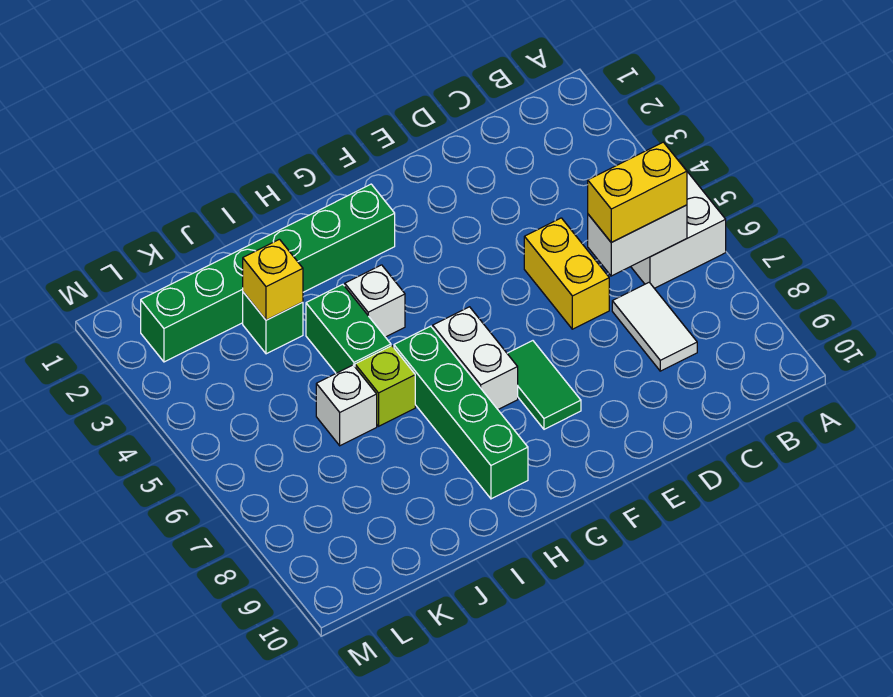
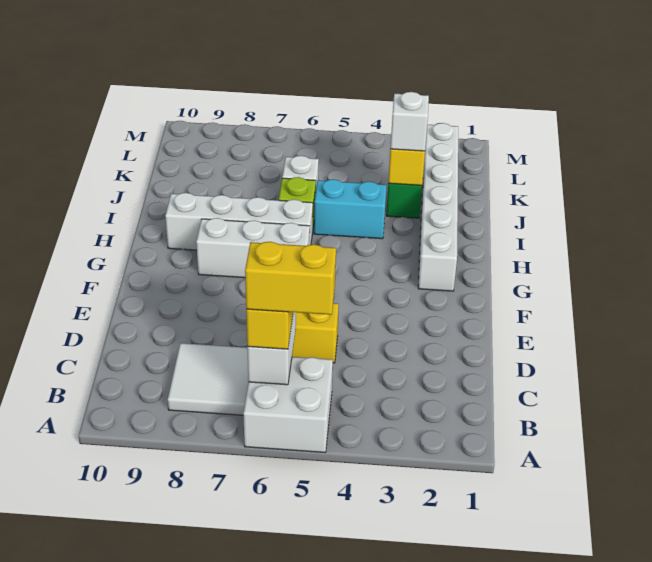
none -> yellow brick B5:B6 level 4
white tile C7:C8 level 1 -> white tile B7:C8 level 1
green tile F7:F8 level 1 -> none
green brick G2:L2 level 1 -> white brick G2:L2 level 1
white brick G6:G7 level 1 -> white brick G6:G8 level 1
white brick H4 level 1 -> white brick J3 level 3
green brick H6:H9 level 1 -> white brick H6:H9 level 1
green brick I4:I5 level 1 -> cyan brick I4:I5 level 1

